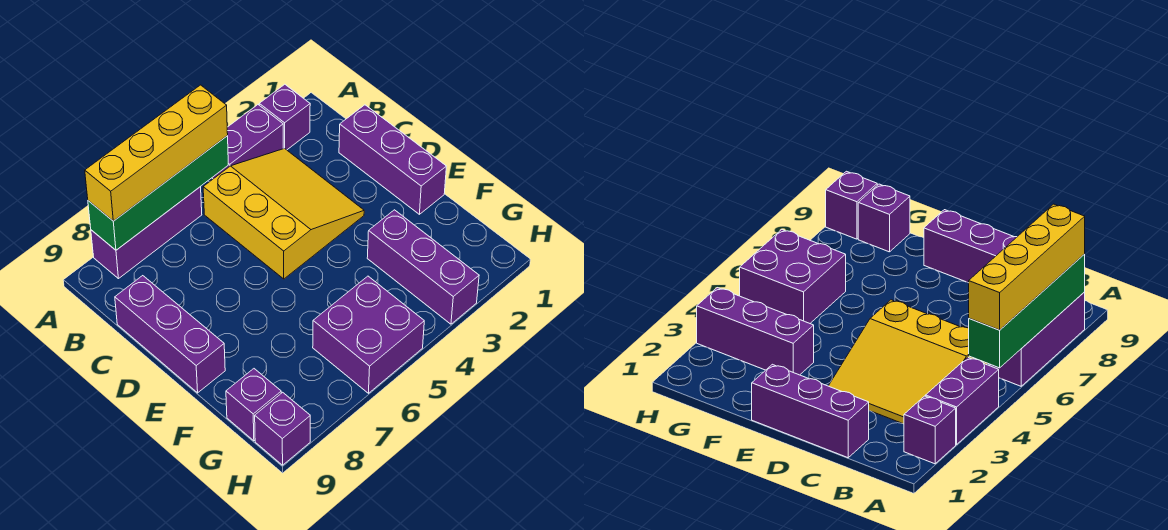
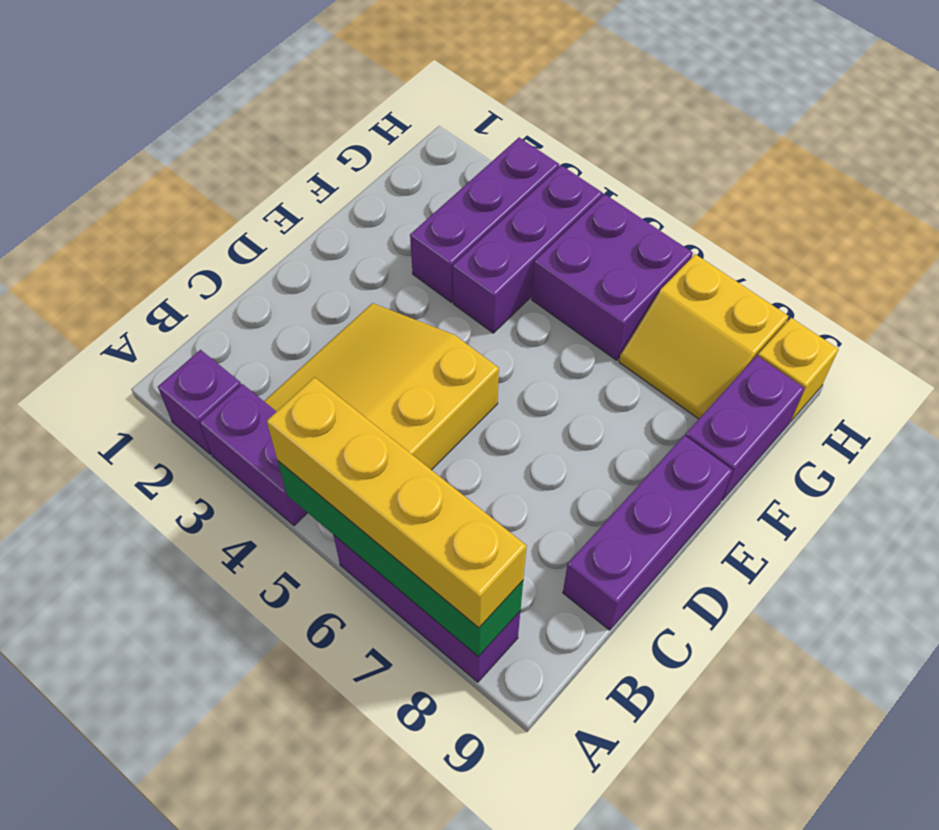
purple brick C1:E1 level 1 -> purple brick F4:H4 level 1
none -> yellow slope G7:H8 level 1 top H
purple brick G9 level 1 -> purple brick F9:G9 level 1
purple brick H9 level 1 -> yellow brick H9 level 1

